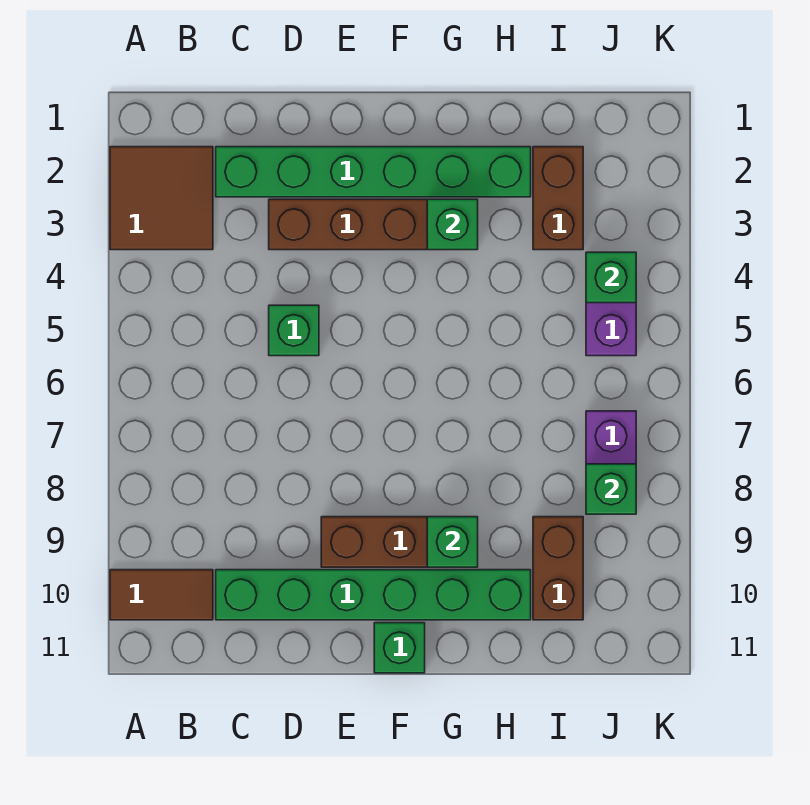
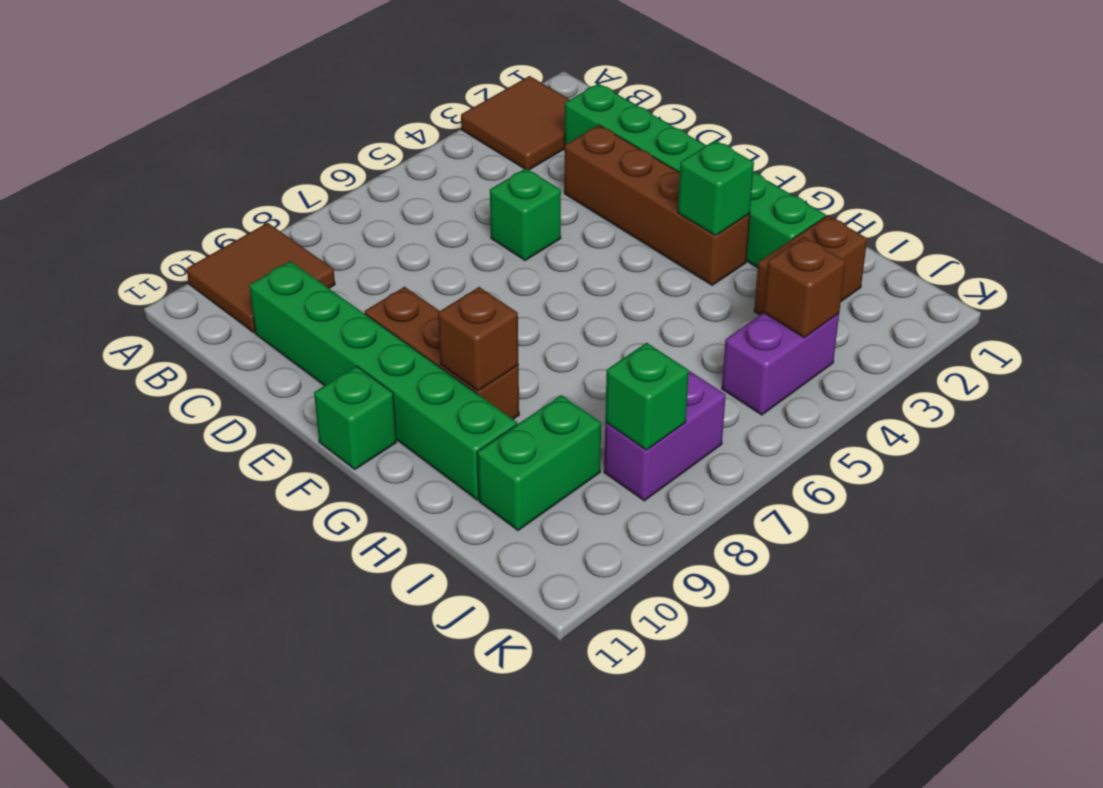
brown tile A10:B10 level 1 -> brown tile A9:B10 level 1
green brick G9 level 2 -> brown brick G9 level 2
brown brick I9:I10 level 1 -> green brick I9:I10 level 1
green brick J4 level 2 -> brown brick J4 level 2

